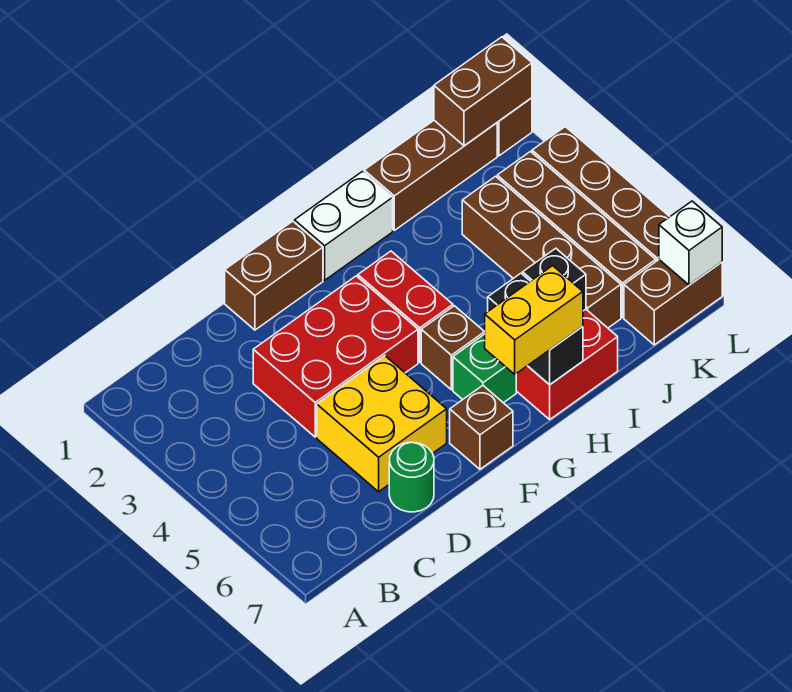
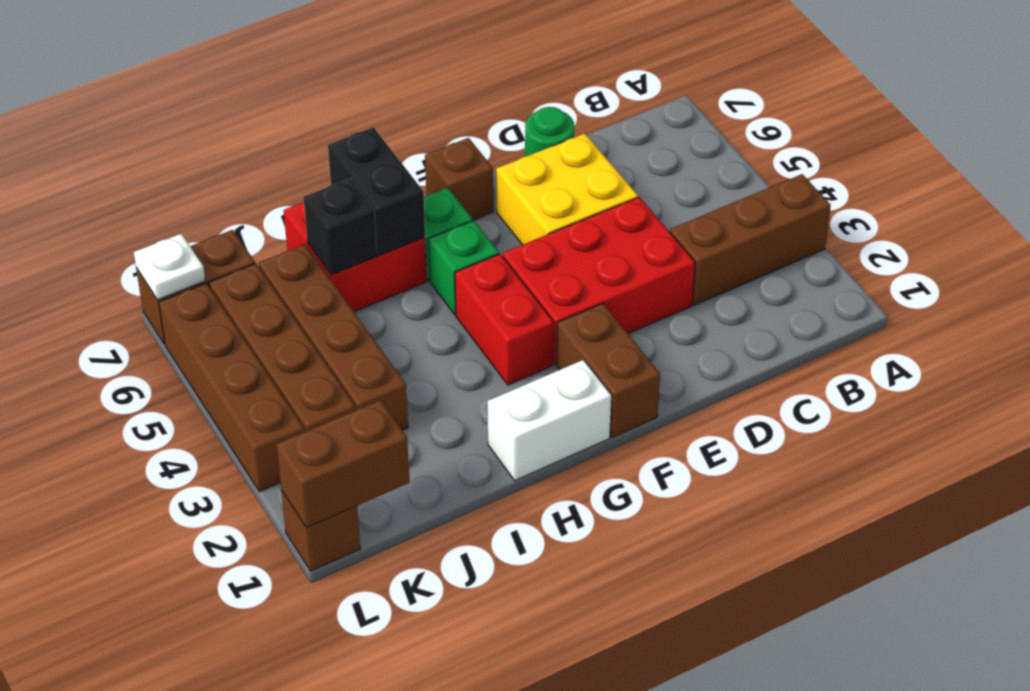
brown brick E1:F1 level 1 -> brown brick F1:F2 level 1
brown brick G5 level 1 -> green brick G5 level 1
yellow brick G7:H7 level 3 -> none
brown brick I1:K1 level 1 -> brown brick A3:C3 level 1
white brick L7 level 2 -> white plate L7 level 2

